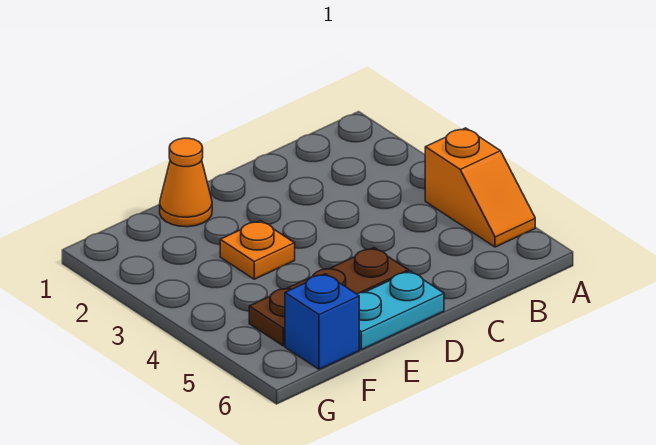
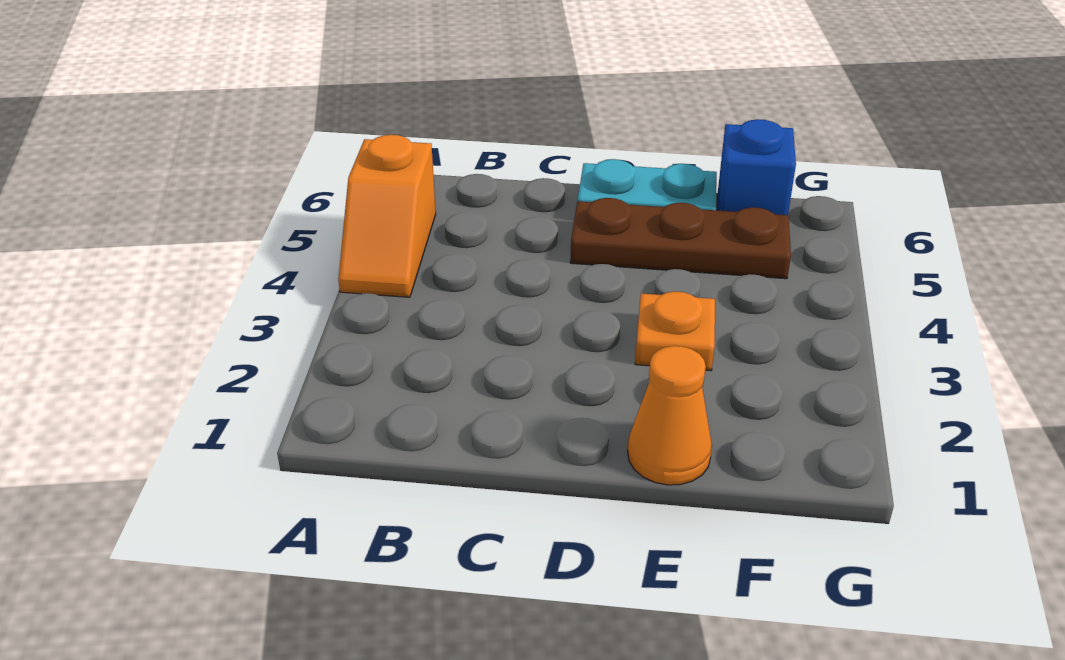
orange slope A4:A5 level 1 top 4 -> orange slope A4:A5 level 1 top 5

